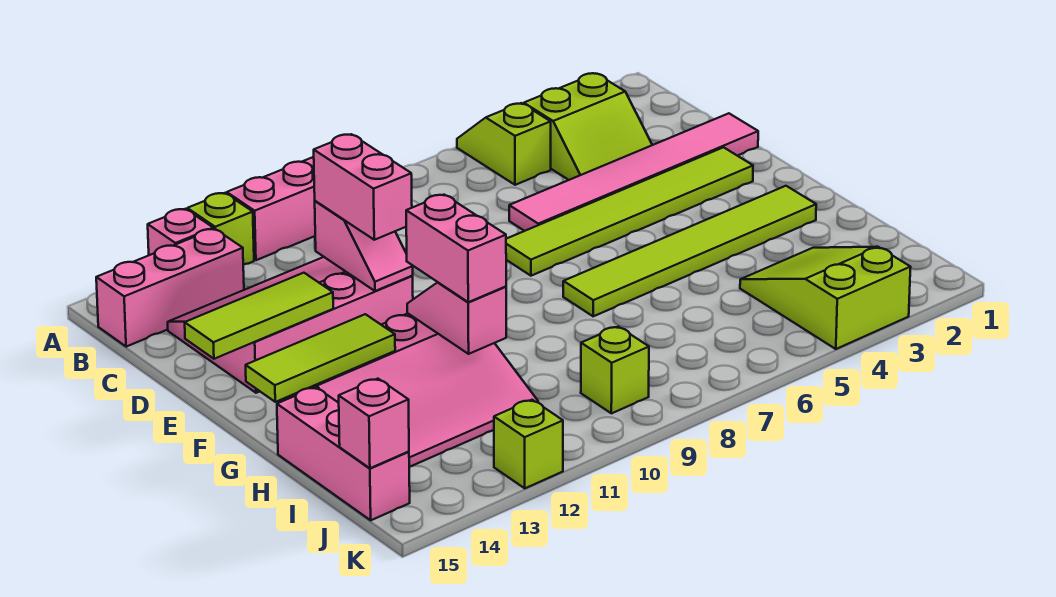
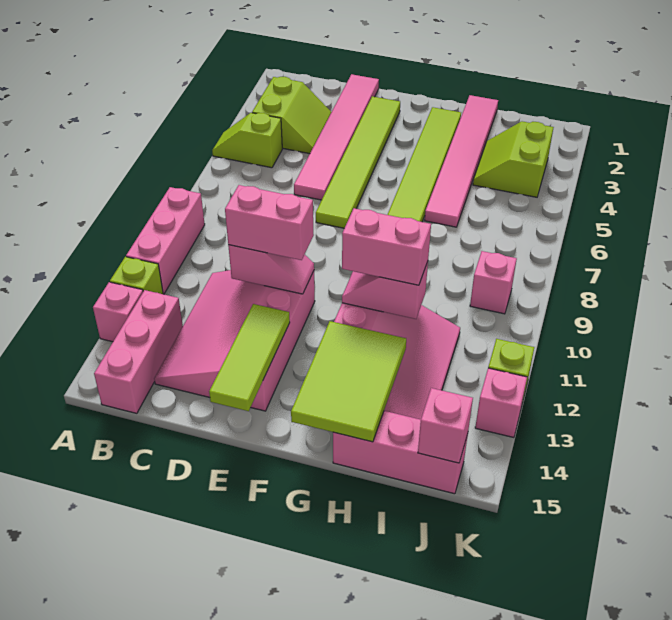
lime tile G13:G15 level 2 -> lime tile G13:H15 level 2
none -> pink tile H1:H6 level 1
lime slope I3:K4 level 1 top K -> lime slope I3:J4 level 1 top J
lime brick J9 level 1 -> pink brick J9 level 1
none -> pink brick K13 level 1

